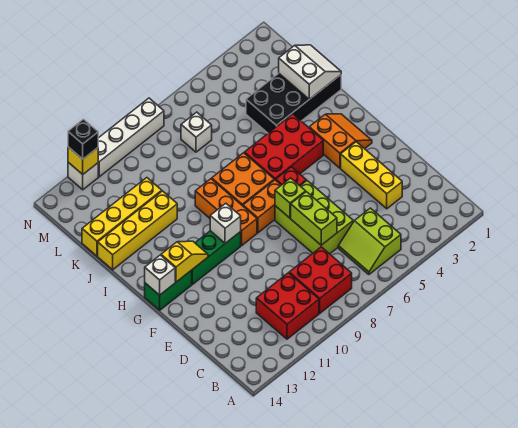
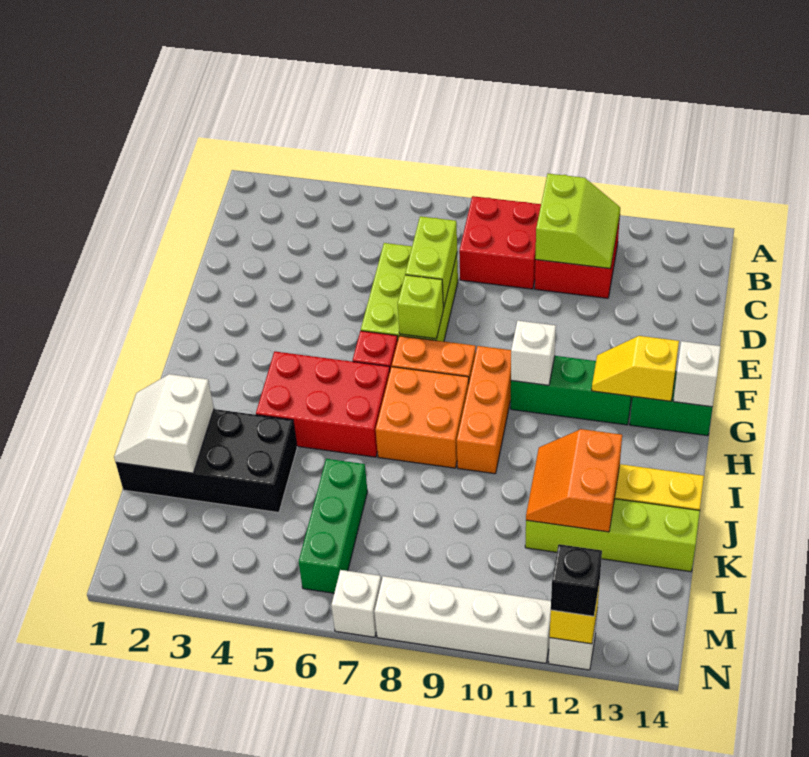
lime slope B5:C6 level 1 top 5 -> lime slope B10:C11 level 2 top 10
yellow brick D3:F3 level 1 -> none
orange slope G2:H3 level 1 top 3 -> orange slope J11:K12 level 2 top 12
none -> green brick K6:M6 level 1
yellow brick K11:K14 level 1 -> lime brick K11:K14 level 1
white brick L7 level 1 -> white brick N7 level 1

